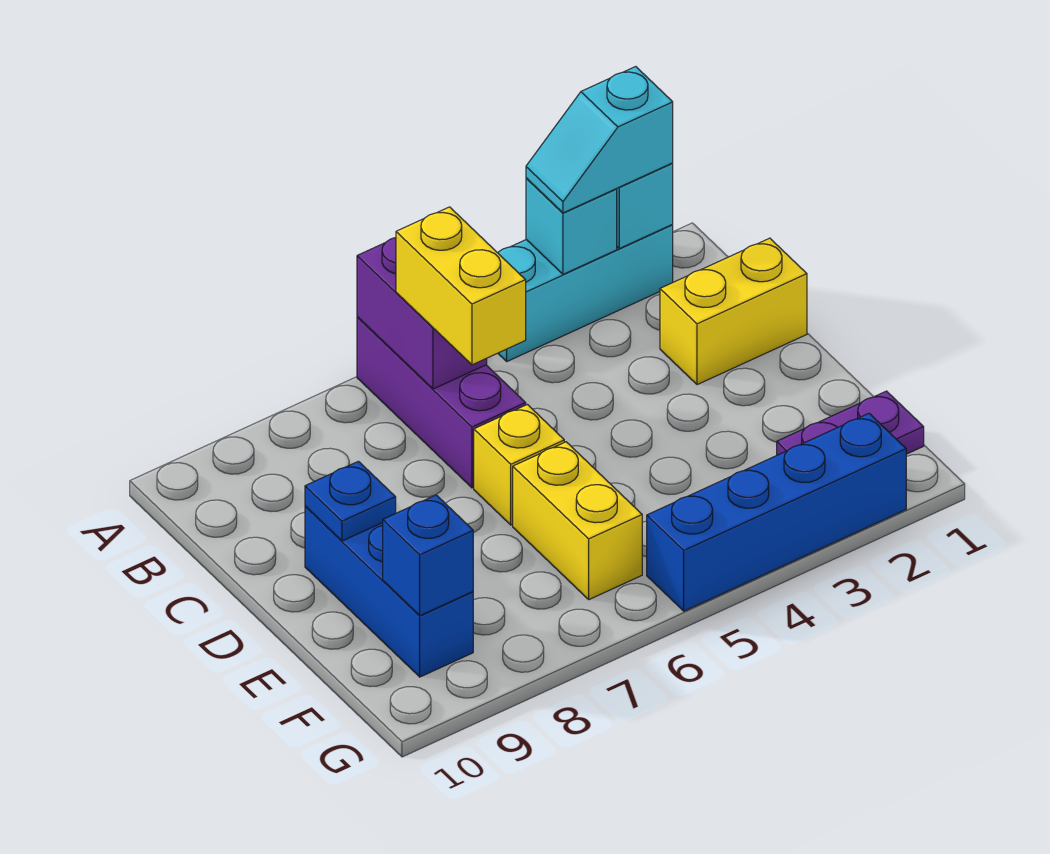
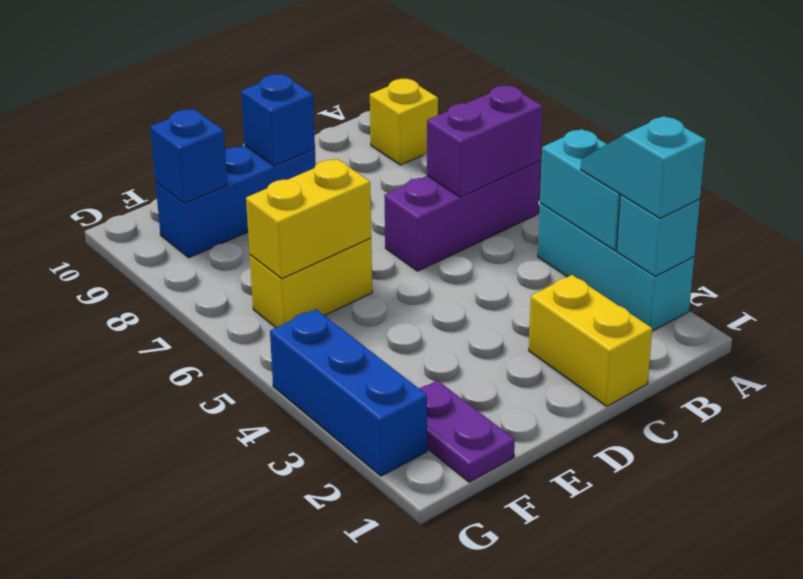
cyan brick A3 level 2 -> cyan brick A3:A4 level 2
yellow brick B6:C6 level 3 -> yellow brick E6:F6 level 2
yellow brick D6 level 1 -> yellow brick A9 level 1
blue plate D9 level 2 -> blue brick D9 level 2
blue brick G2:G5 level 1 -> blue brick G2:G4 level 1

